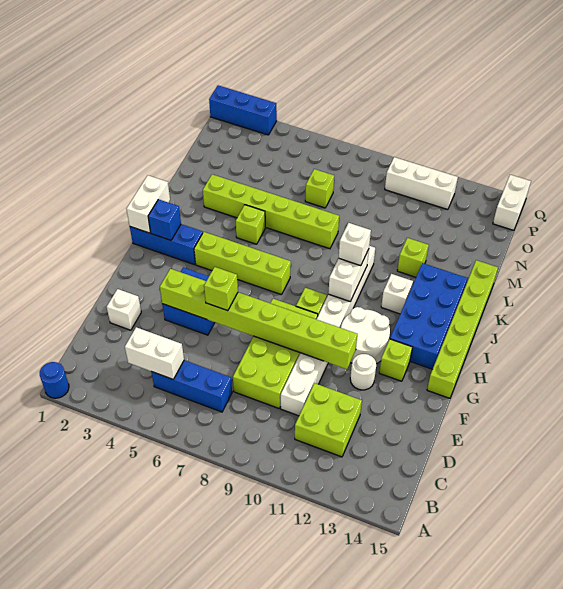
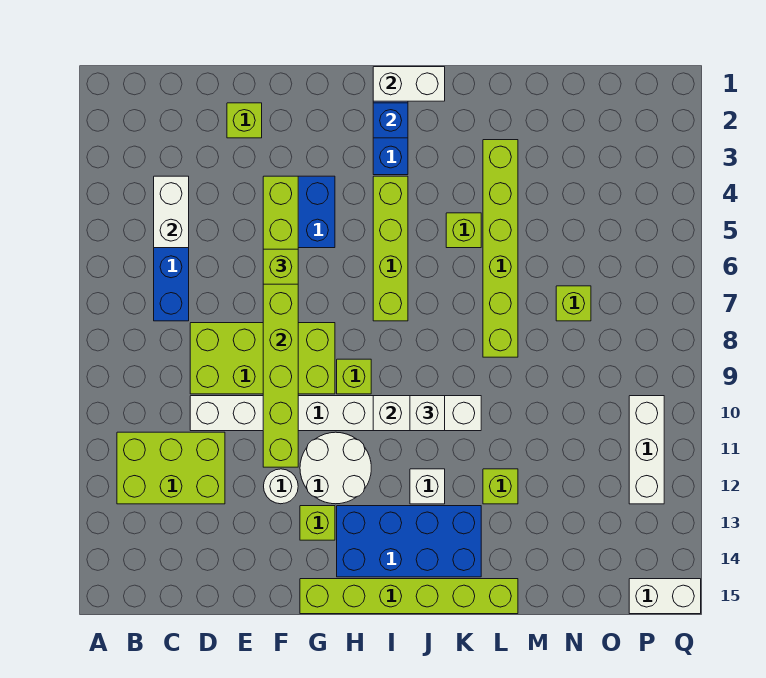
blue round brick A1 level 1 -> none
lime brick C11:D12 level 1 -> lime brick B11:D12 level 1
white brick E2 level 1 -> lime brick E2 level 1
blue brick Q1:Q3 level 1 -> none

